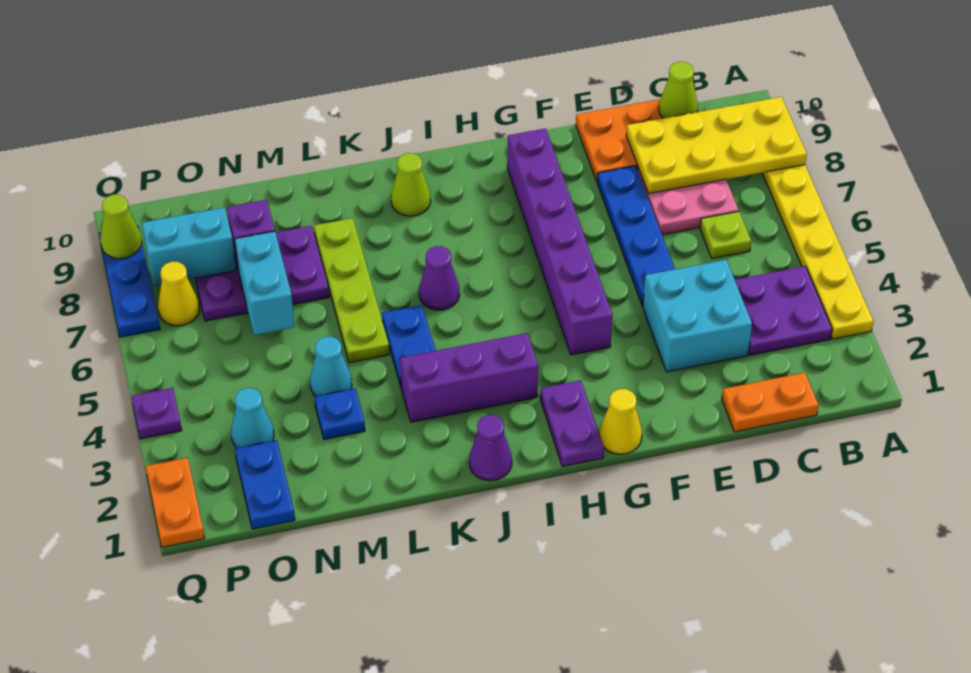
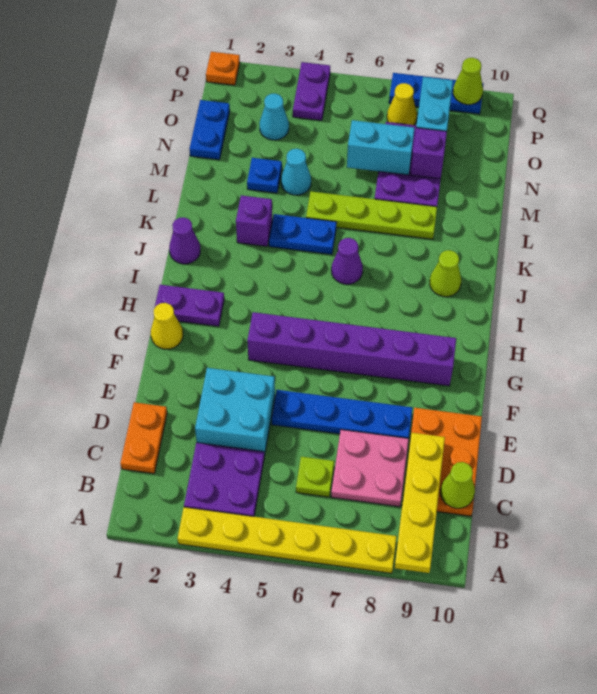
yellow plate A8:D9 level 2 -> yellow plate A9:D9 level 2
purple brick I3:K3 level 1 -> purple brick K3 level 1
blue plate O1:O2 level 1 -> blue plate N1:O1 level 1
orange plate Q1:Q2 level 1 -> orange plate Q1 level 1
purple plate Q4 level 1 -> purple plate P4:Q4 level 1

